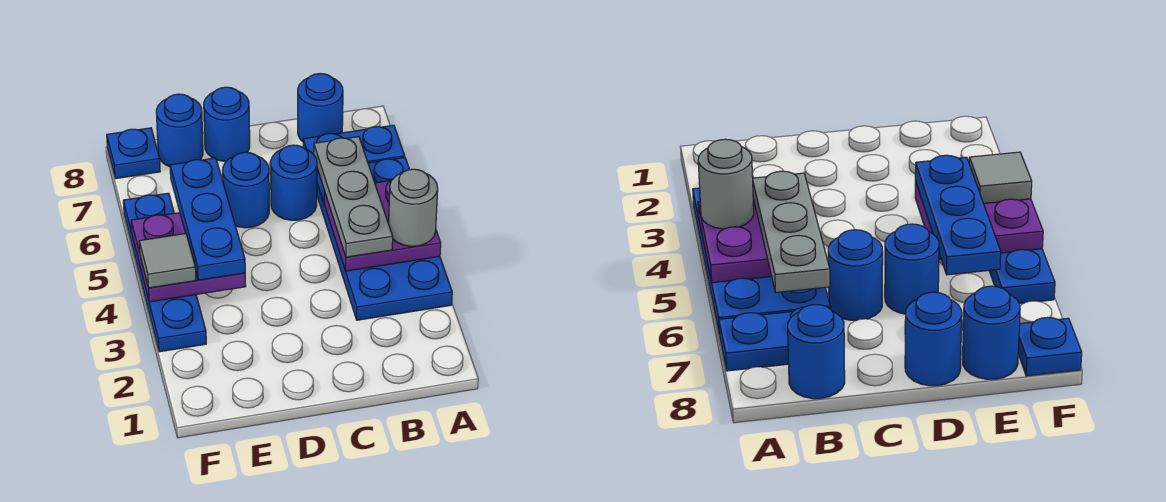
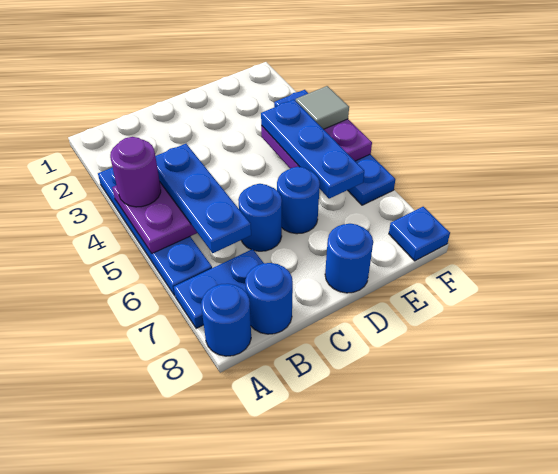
blue plate A3:B6 level 1 -> blue plate A3:A6 level 1
grey round brick A4 level 3 -> purple round brick A4 level 3
grey plate B4:B6 level 3 -> blue plate B4:B6 level 3
blue round brick E8 level 1 -> blue round brick A8 level 1

